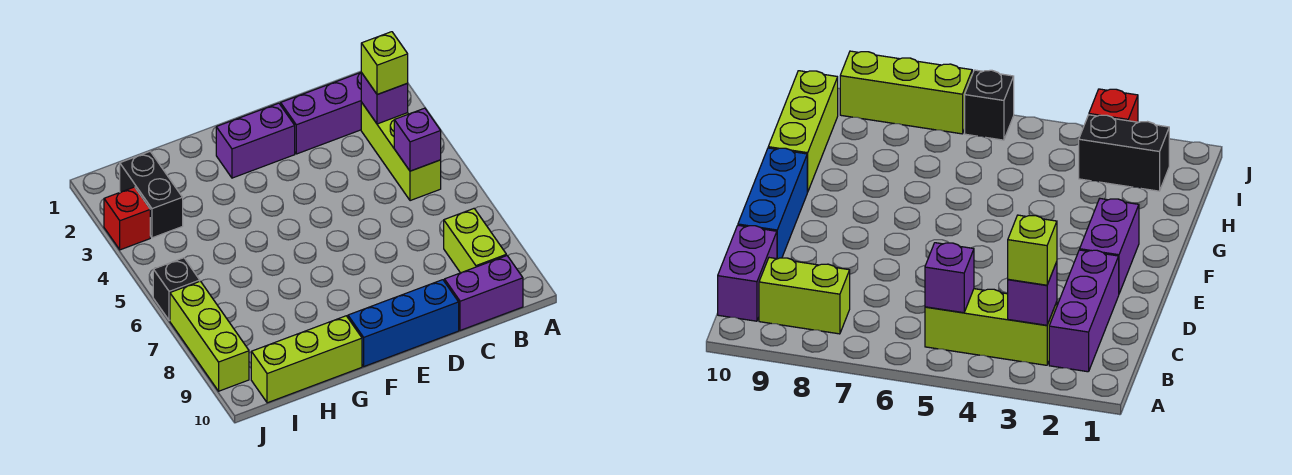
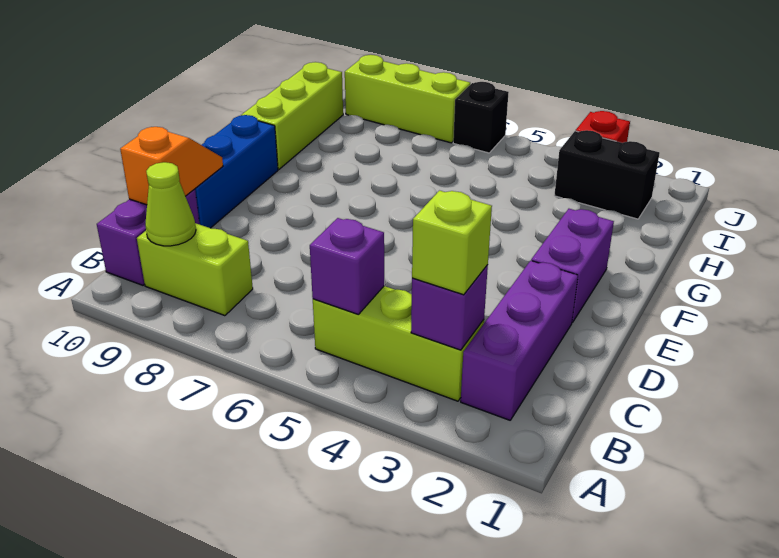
none -> lime cone B9 level 2
none -> orange slope C10:D10 level 2 top C

